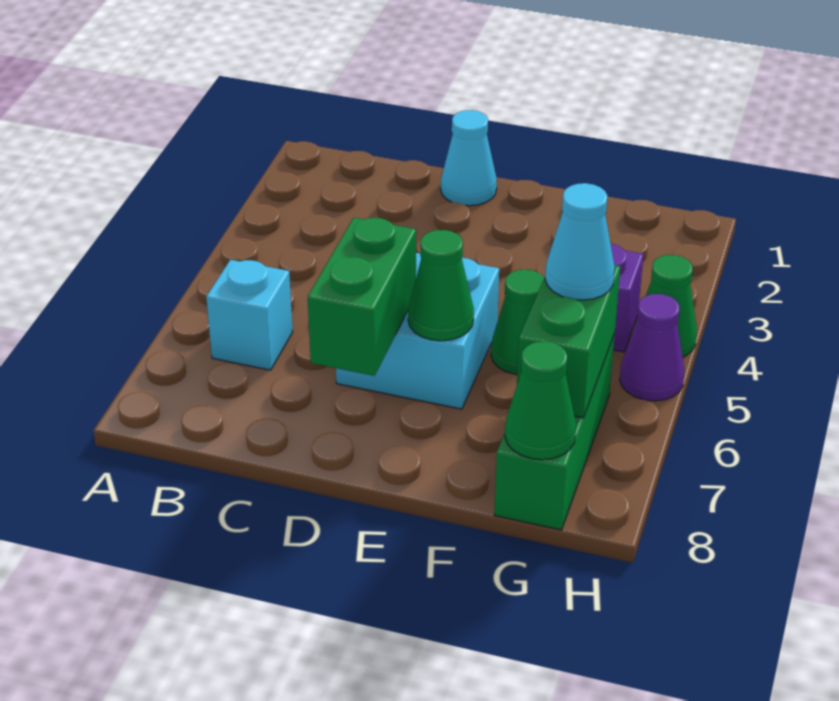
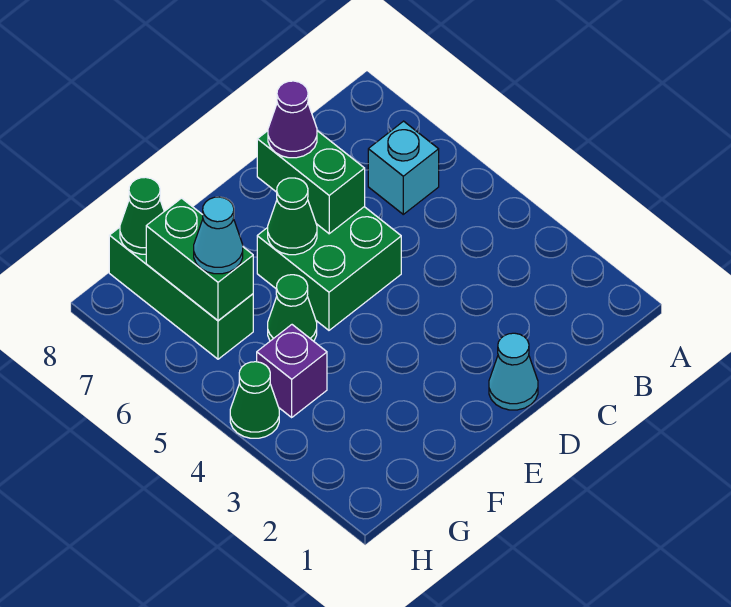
cyan brick D5:E6 level 1 -> green brick D5:E6 level 1
purple cone H5 level 1 -> purple cone D7 level 3

